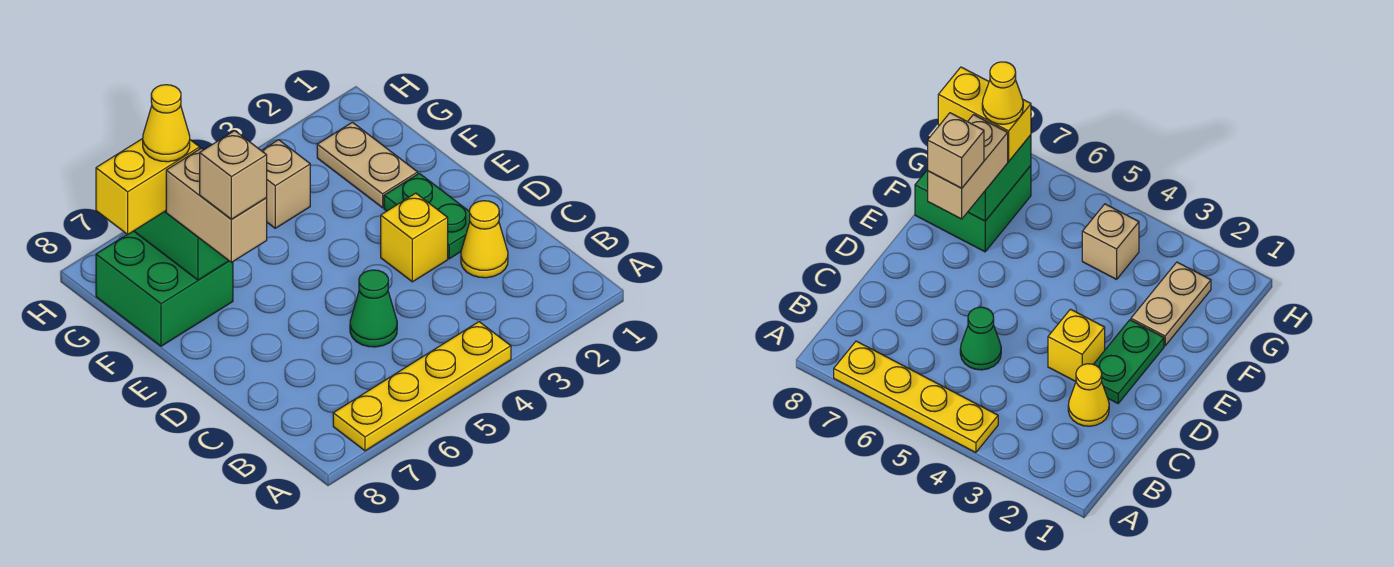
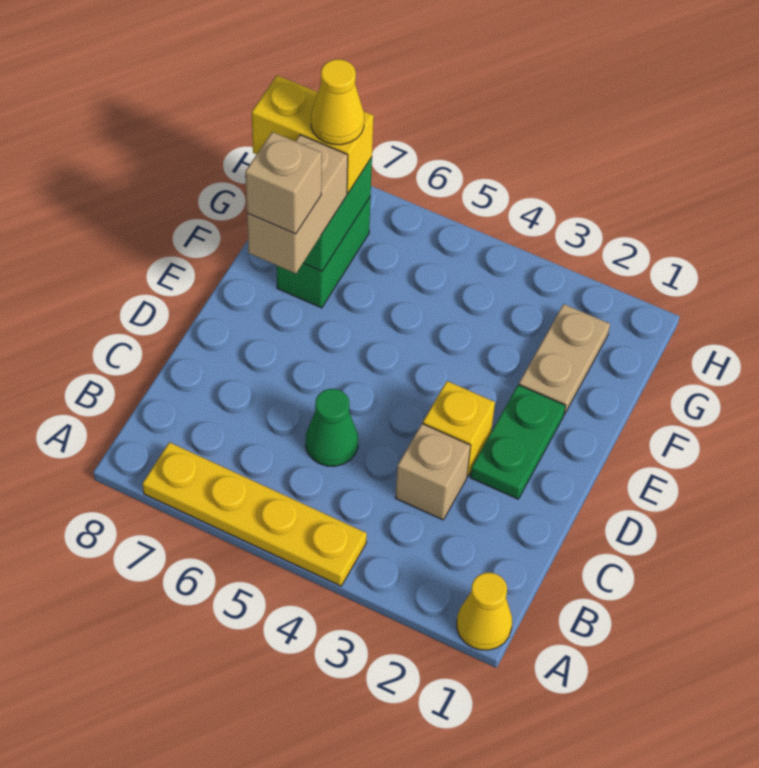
yellow cone C2 level 1 -> yellow cone A1 level 1
green brick F7:G8 level 1 -> green brick F7:G7 level 1
tan brick G4 level 1 -> tan brick C3 level 1

